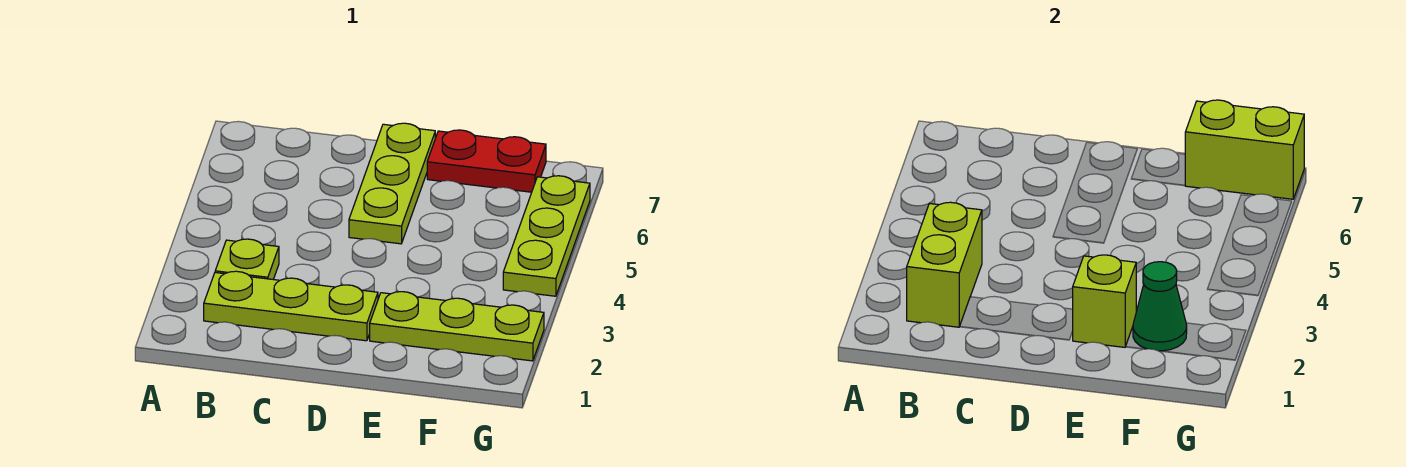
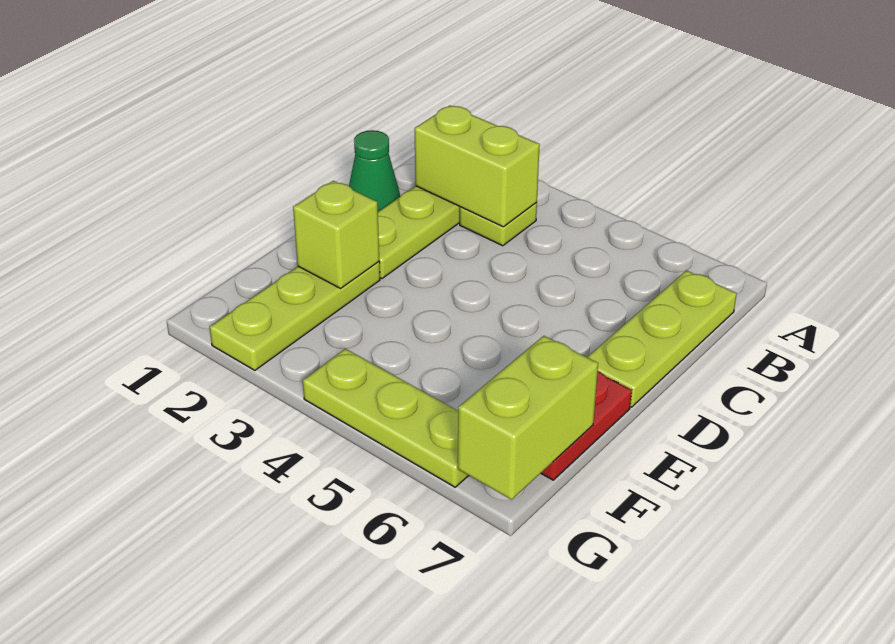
lime plate D5:D7 level 1 -> lime plate B7:D7 level 1
green cone F2 level 2 -> green cone C1 level 1

